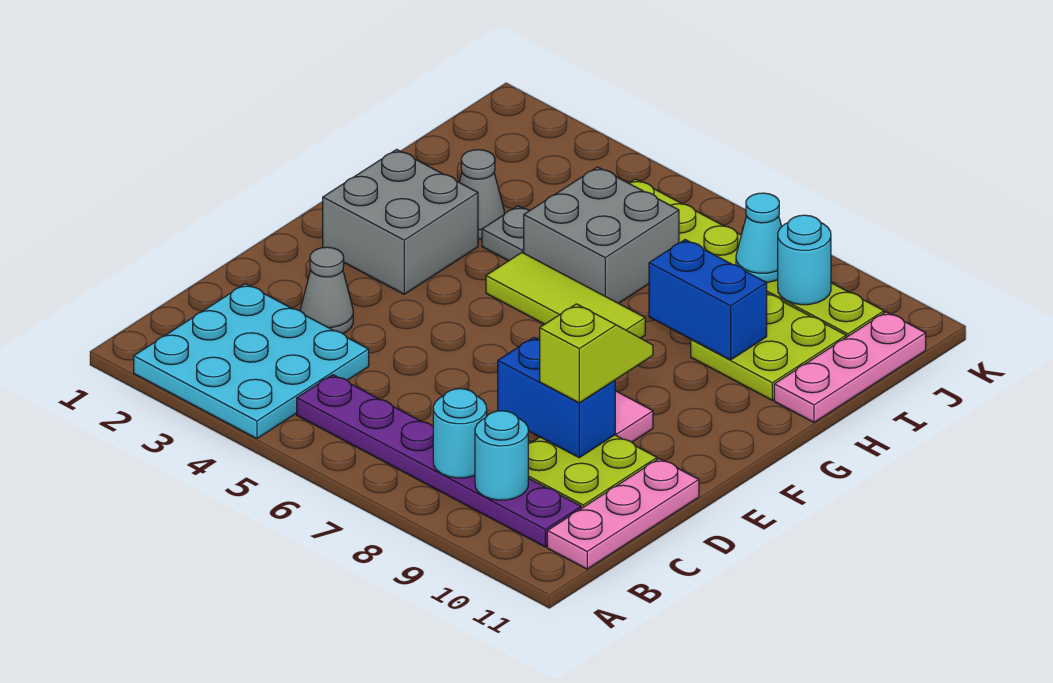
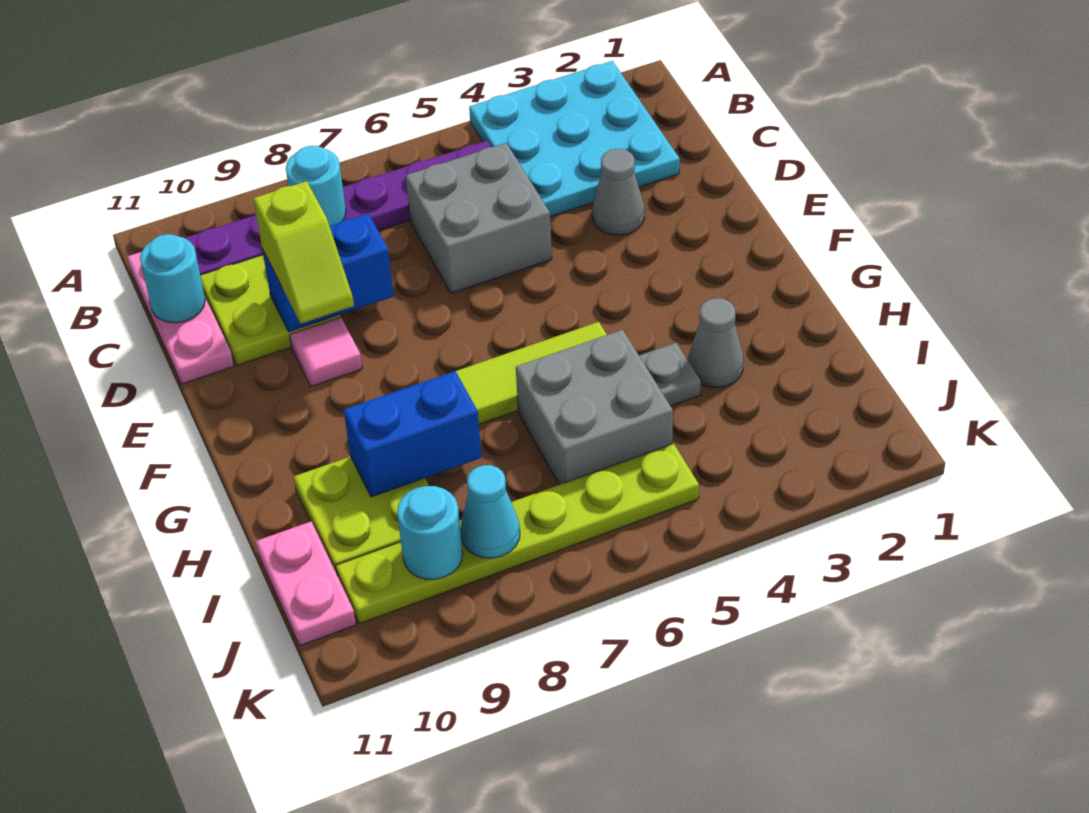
cyan round brick B9 level 2 -> cyan round brick C11 level 2
grey brick F2:G3 level 1 -> grey brick C5:D6 level 1
pink plate H11:J11 level 1 -> pink plate I11:J11 level 1

